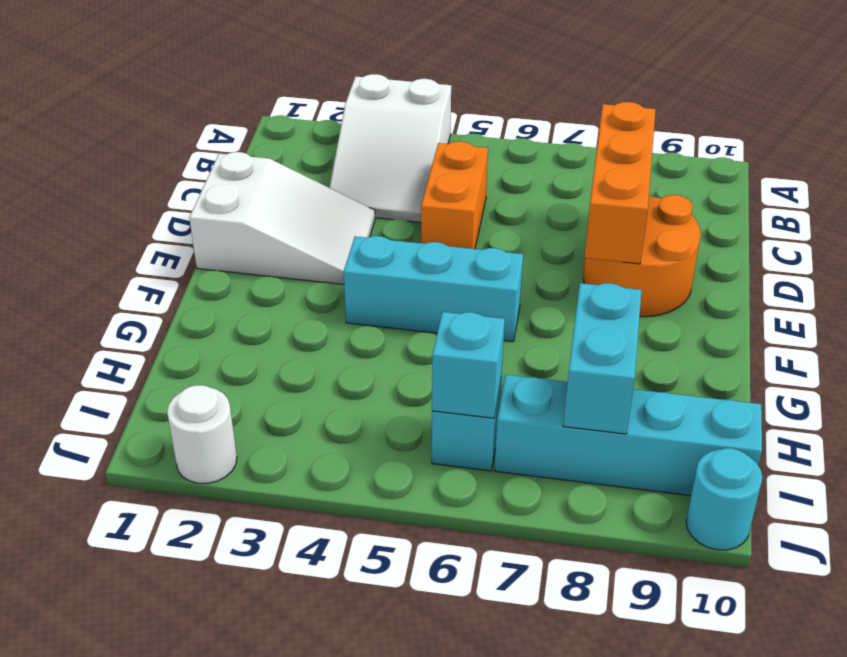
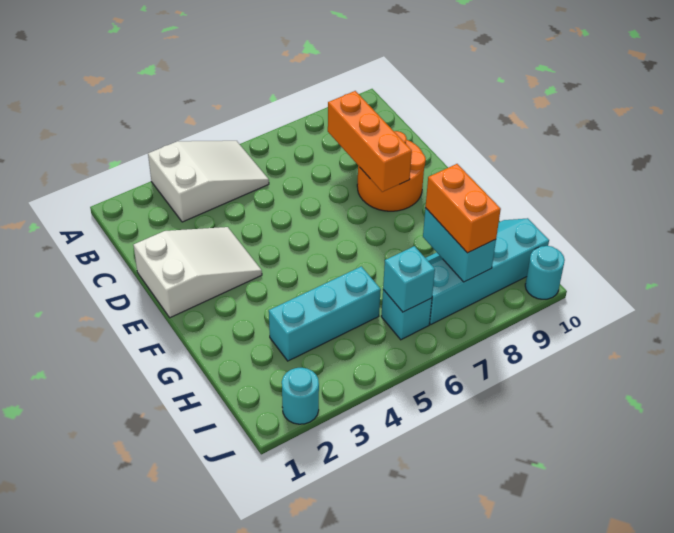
white slope A3:C4 level 1 top A -> white slope A3:B5 level 1 top 3
orange brick C5:D5 level 1 -> orange brick H8:I8 level 3
cyan brick F4:F6 level 1 -> cyan brick H3:H5 level 1
white round brick J2 level 1 -> cyan round brick J2 level 1

